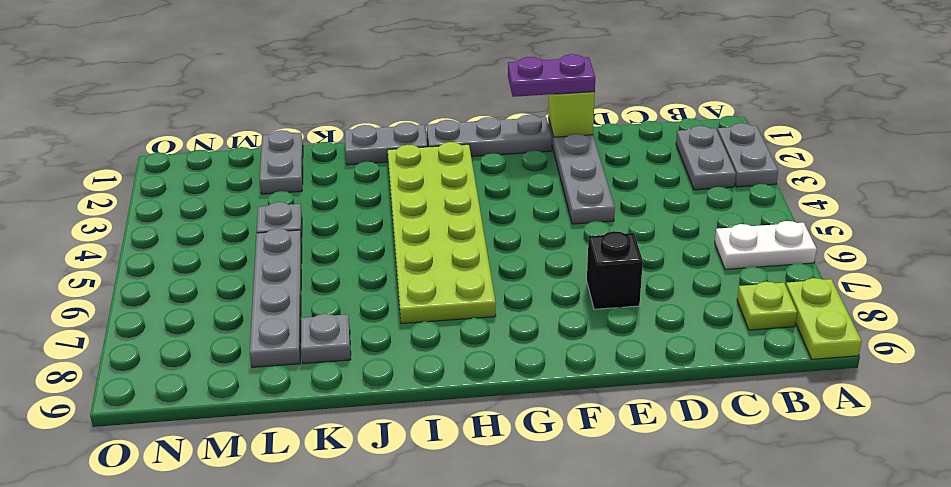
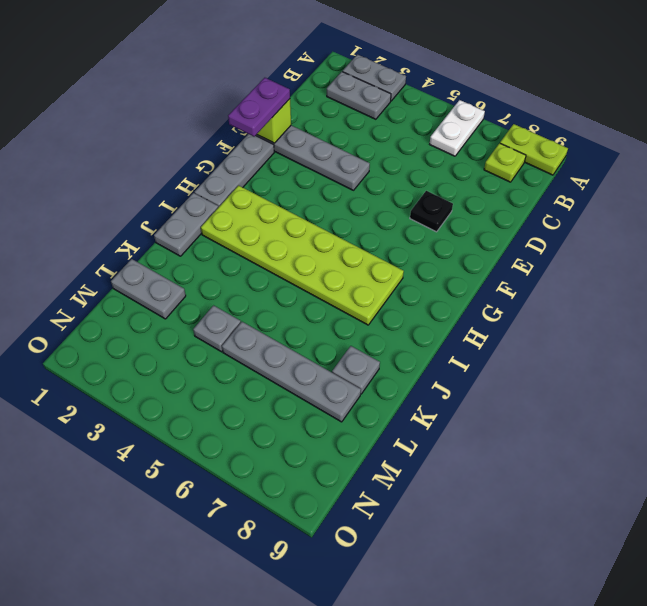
black brick E7 level 1 -> black plate E7 level 1

